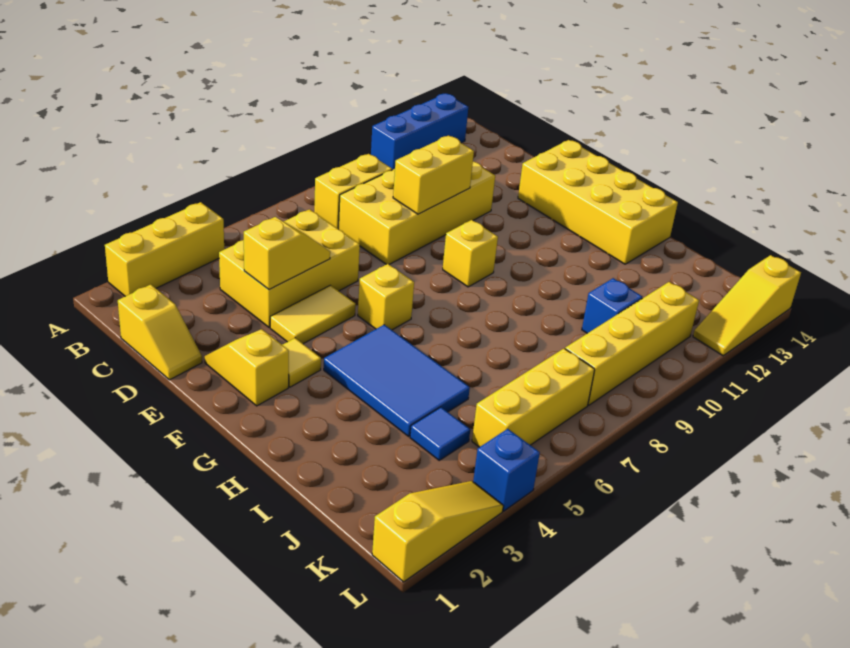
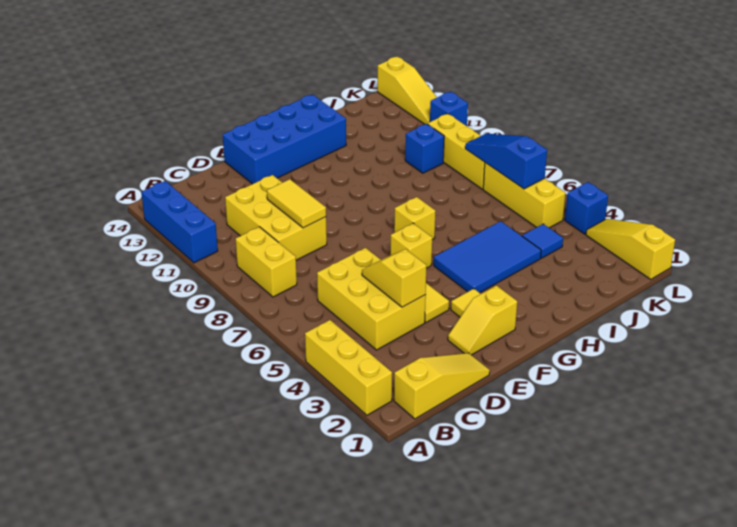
yellow slope C1:D1 level 1 top C -> yellow slope B1:D1 level 1 top B
yellow brick C8:D11 level 1 -> yellow brick C9:D11 level 1
yellow brick D9:D10 level 2 -> yellow tile D9:D10 level 2
yellow brick E13:H14 level 1 -> blue brick E13:H14 level 1
yellow brick F9 level 1 -> yellow brick G7 level 1
none -> blue slope K6:K8 level 2 top 6
yellow brick K8:K11 level 1 -> yellow brick K8:K10 level 1
none -> blue brick L11 level 1

